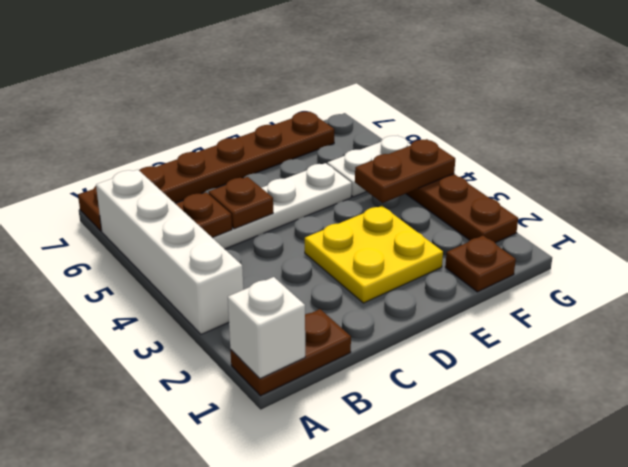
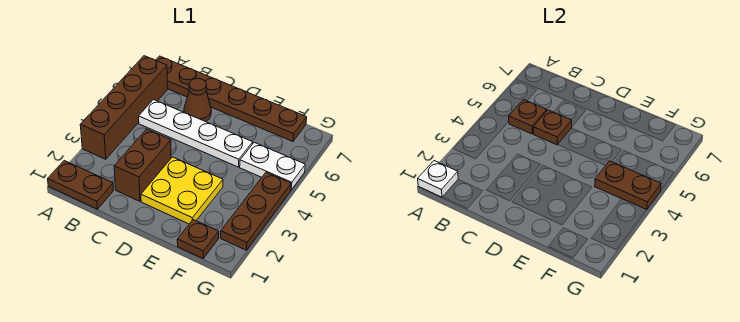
white brick A1 level 2 -> white plate A1 level 2
white brick A3:A6 level 1 -> brown brick A3:A6 level 1
none -> brown brick C2:C3 level 1
none -> brown cone C6 level 1

